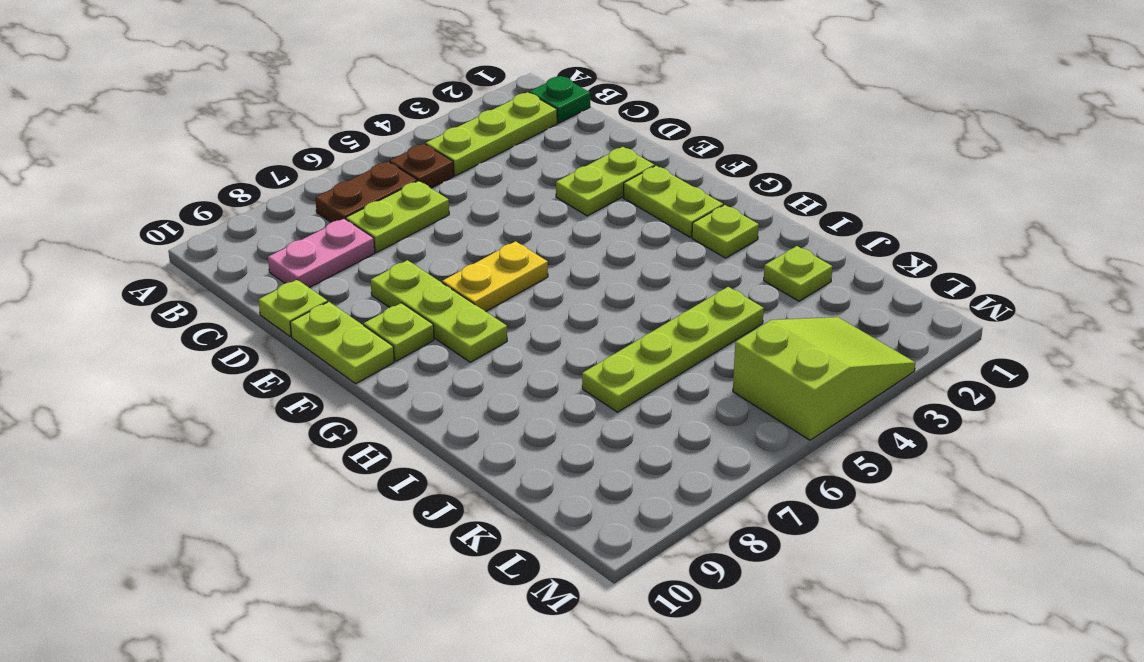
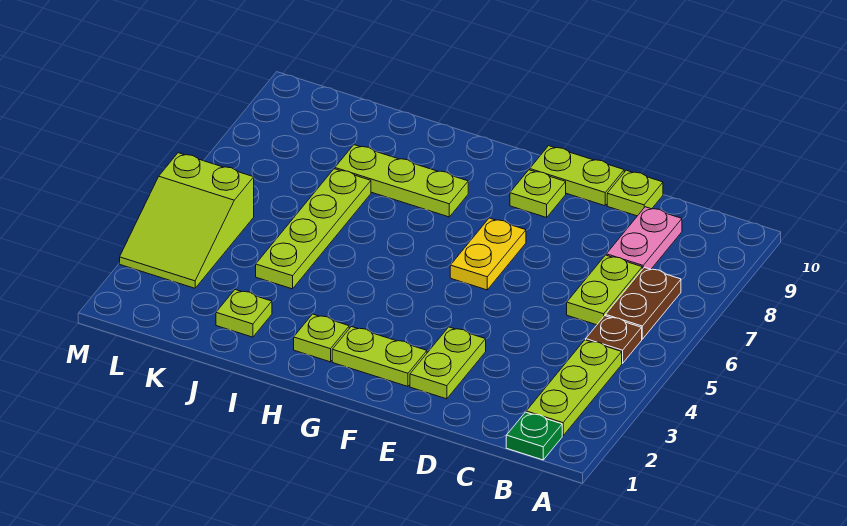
lime plate E8:G8 level 1 -> lime plate H8:J8 level 1

